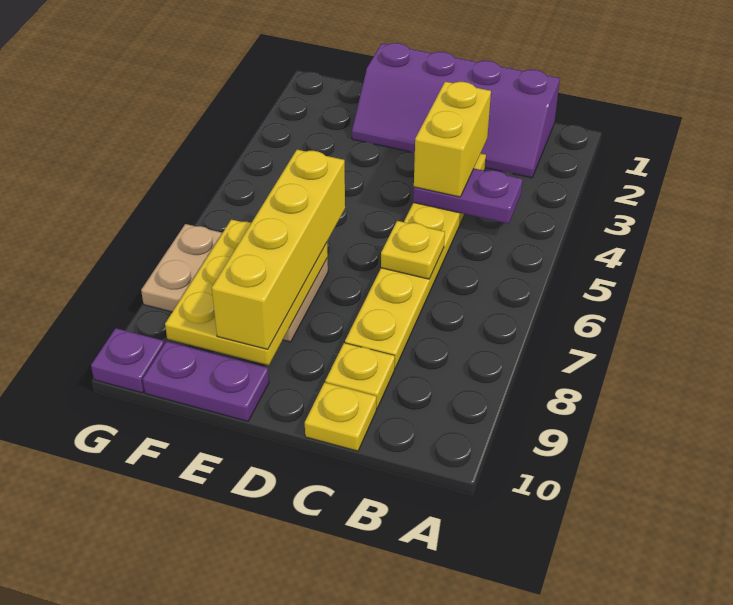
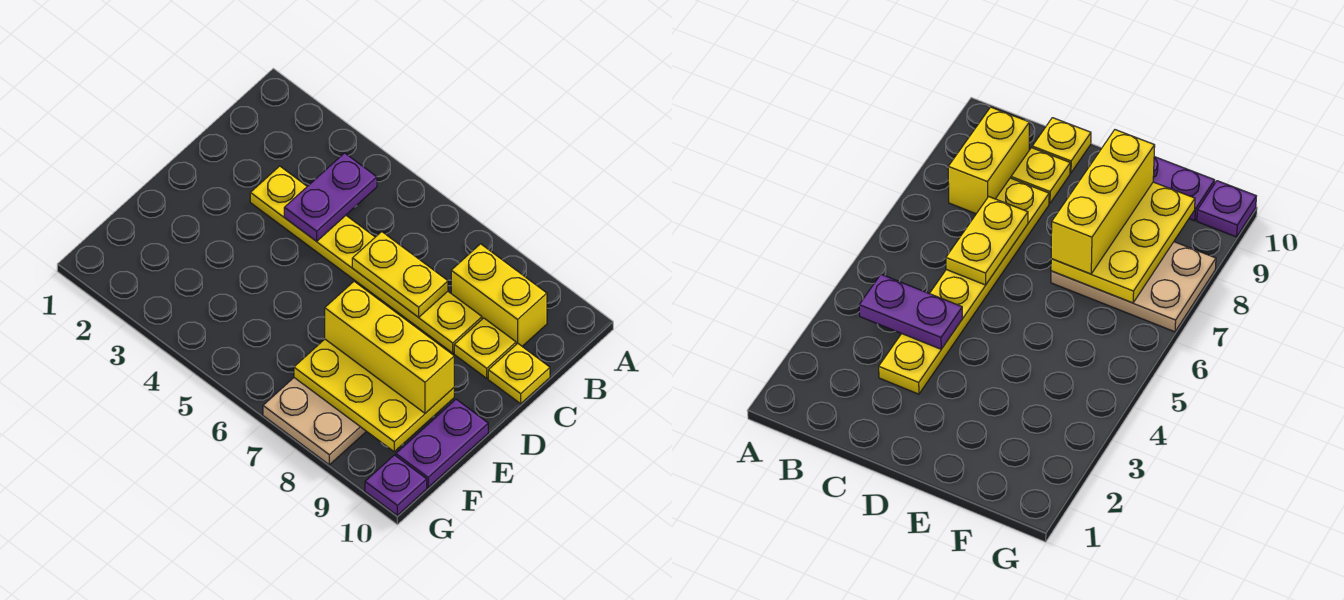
purple slope B1:E2 level 1 top 1 -> none
yellow brick C3:C4 level 3 -> yellow brick B8:B9 level 1
yellow plate C6 level 2 -> yellow plate C6:C7 level 2
yellow brick E6:E9 level 3 -> yellow brick E7:E9 level 3

